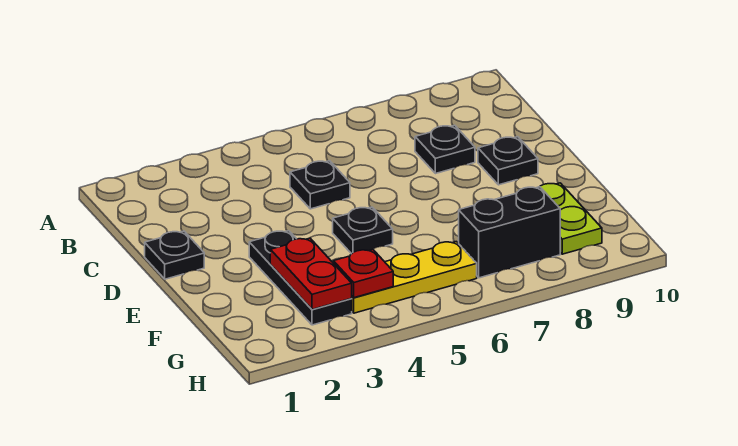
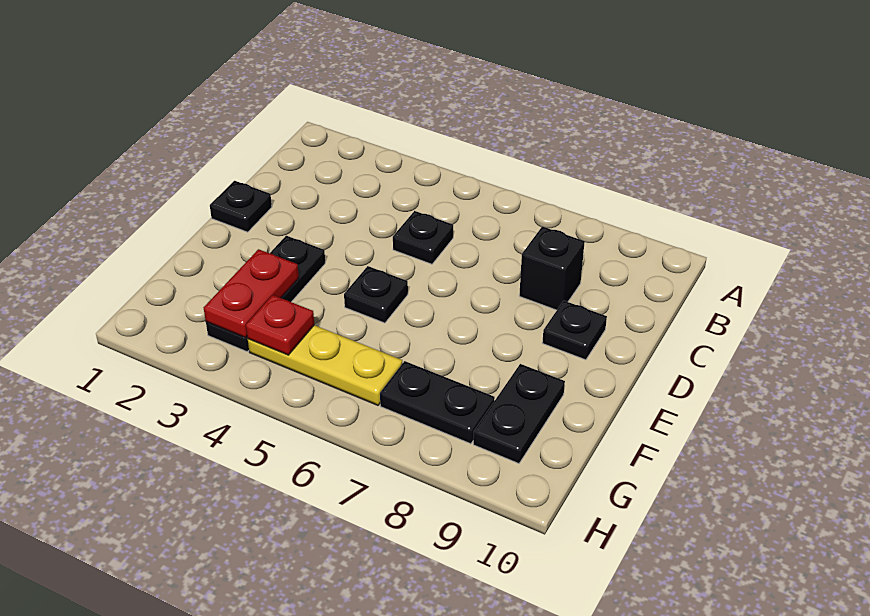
black plate C8 level 1 -> black brick C8 level 1
lime plate F9:G9 level 1 -> black plate F9:G9 level 1
black brick G7:G8 level 1 -> black plate G7:G8 level 1

